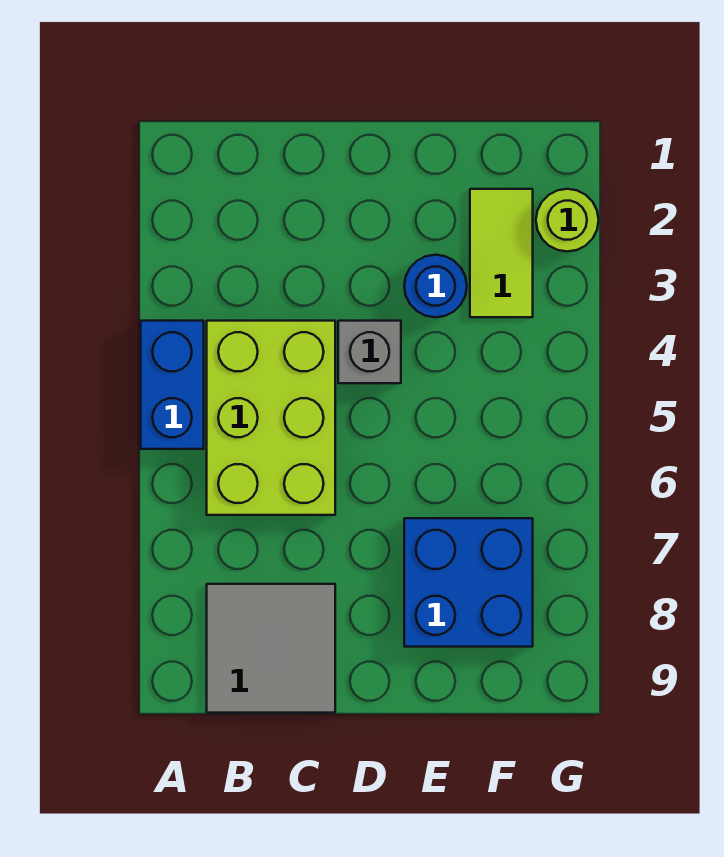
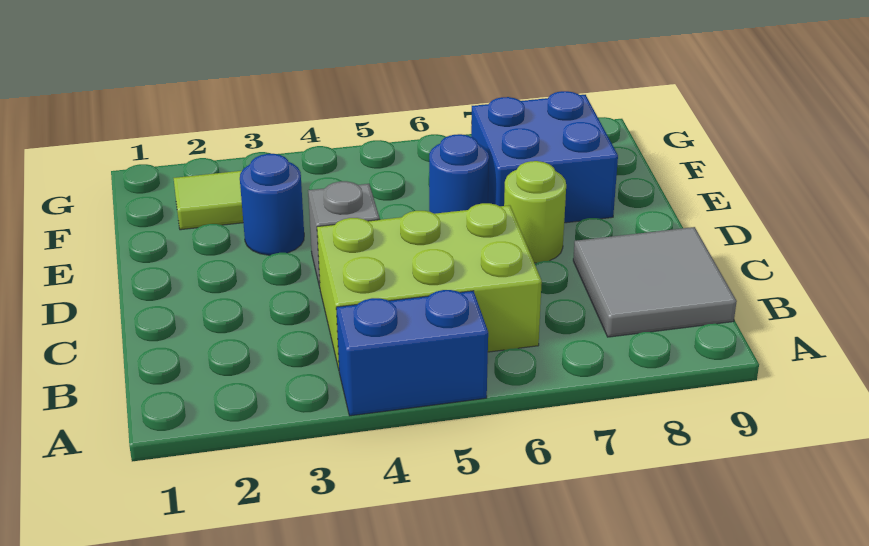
none -> blue round brick E6 level 1
lime round brick G2 level 1 -> lime round brick D7 level 1

